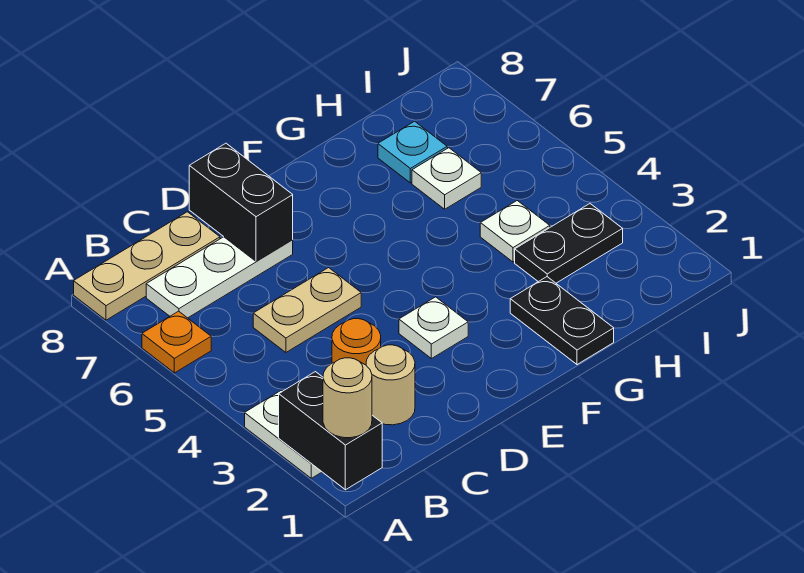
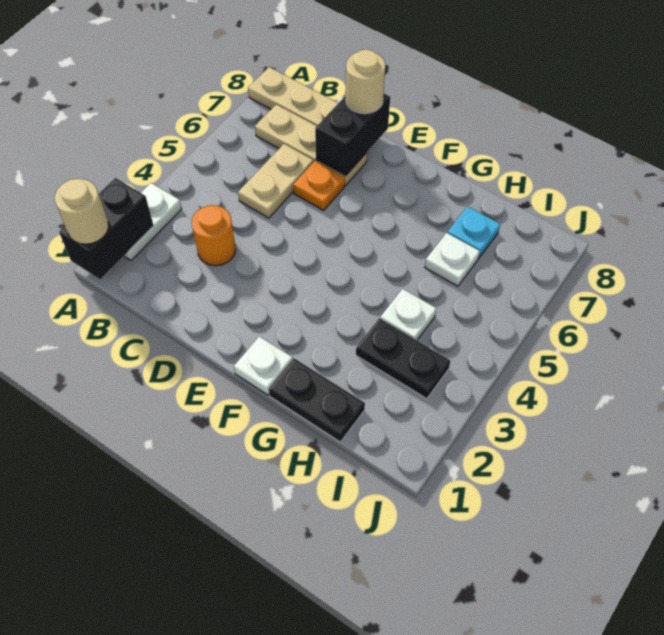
orange plate A6 level 1 -> orange plate D6 level 1
white plate B7:D7 level 1 -> tan plate B7:D7 level 1
tan round brick C2 level 1 -> tan round brick D8 level 3
tan plate C5:D5 level 1 -> tan plate C5:C6 level 1
white plate E3 level 1 -> white plate F1 level 1
black plate G1:G2 level 1 -> black plate G1:H1 level 1

